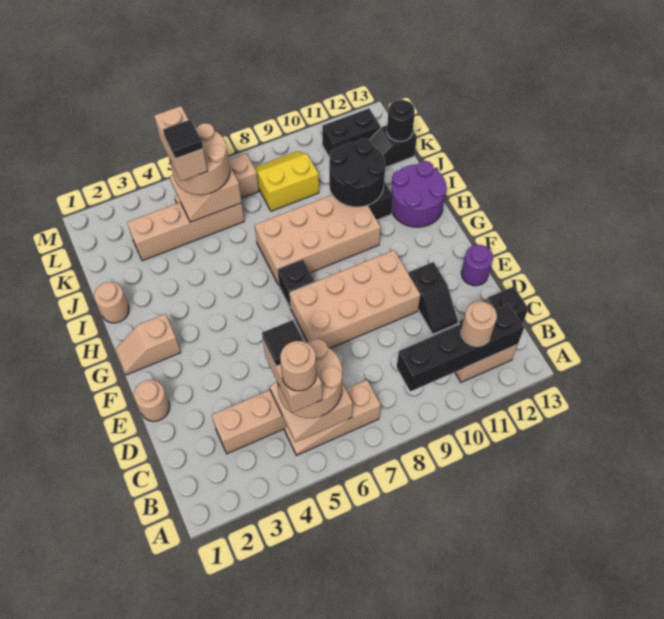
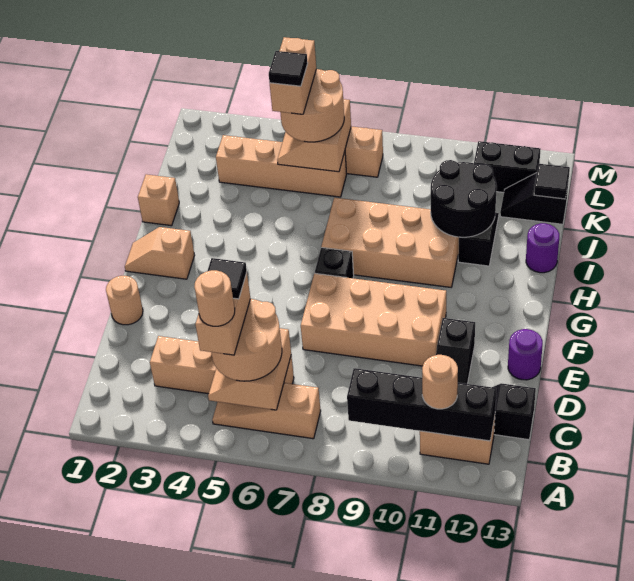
purple round brick H12:I13 level 1 -> purple round brick I13 level 1
tan round brick I1 level 1 -> tan brick I1 level 1
yellow slope K8:L9 level 1 top K -> none
black round brick K13 level 2 -> black tile K13 level 2

